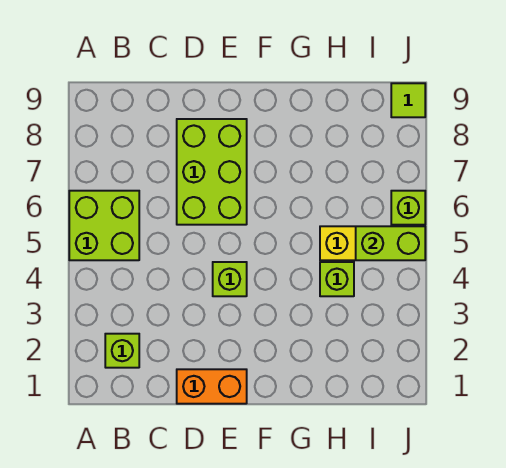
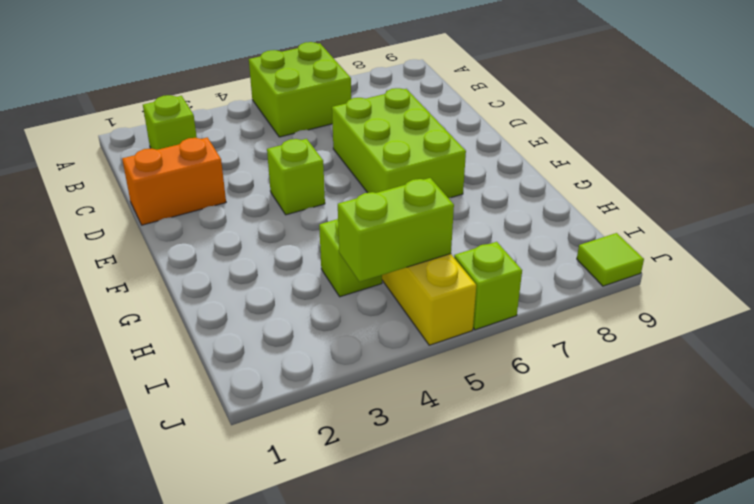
orange brick D1:E1 level 1 -> orange brick D1:D2 level 1
lime brick D6:E8 level 1 -> lime brick D6:F7 level 1
lime brick I5:J5 level 2 -> lime brick I4:I5 level 2

